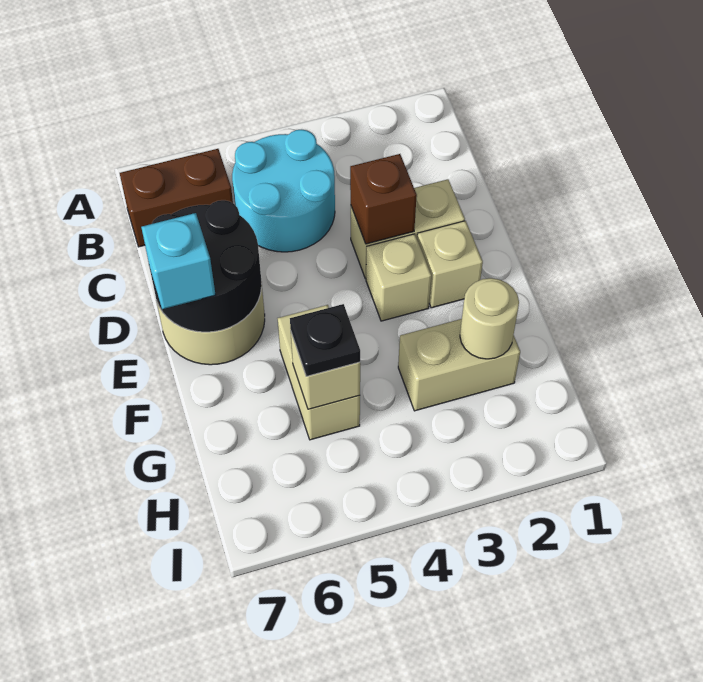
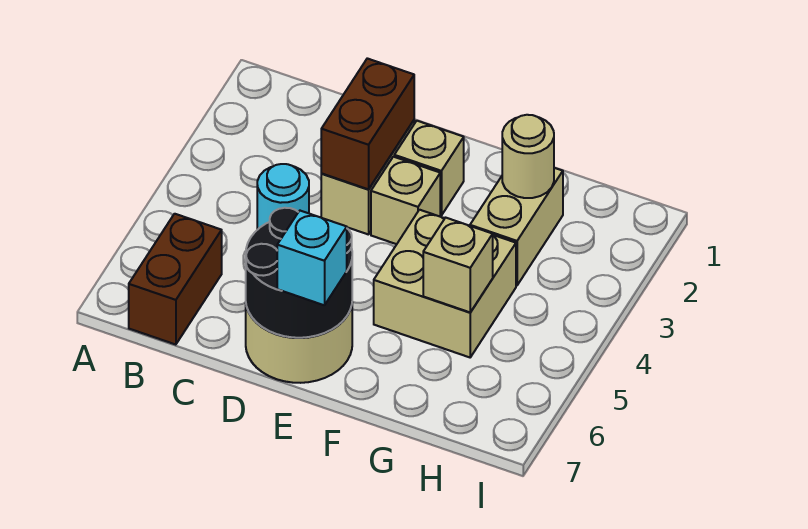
cyan round brick B4:C5 level 1 -> cyan round brick C4 level 1
brown brick D3 level 2 -> brown brick D2:D3 level 2
tan brick F5:G5 level 1 -> tan brick F4:G5 level 1
black plate G5 level 3 -> none

